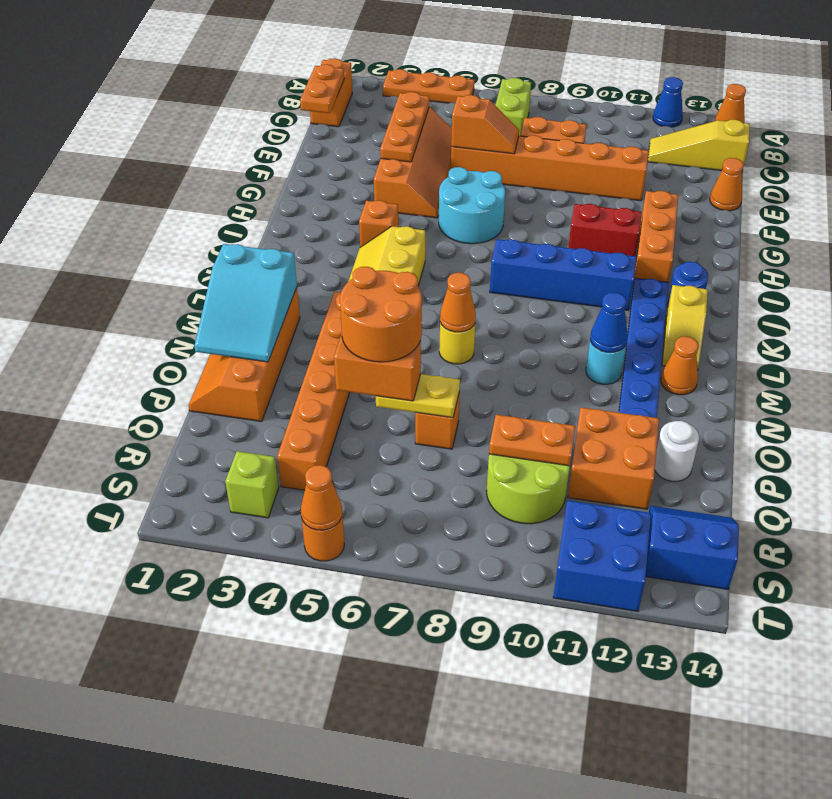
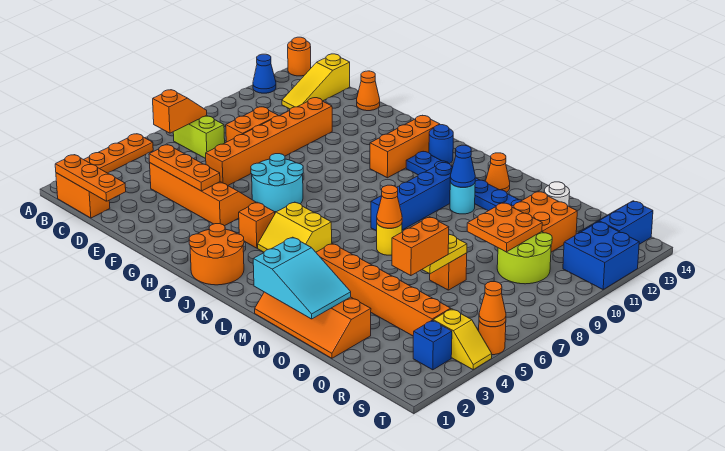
orange cone A14 level 1 -> orange round brick A14 level 1
orange plate C1:D1 level 2 -> orange plate B1:D1 level 2
orange slope E6:E7 level 2 top 6 -> orange slope B6:B7 level 2 top 6
orange brick G12:I12 level 1 -> orange brick I11:I13 level 1
red brick H10:H11 level 1 -> none
blue brick J8:J11 level 1 -> blue brick L8:L11 level 1
yellow slope K13:L13 level 1 top K -> yellow slope S4:T4 level 1 top S
orange round brick O5:P6 level 4 -> orange round brick I1:J2 level 1
orange plate Q9:Q10 level 2 -> orange plate P9:Q10 level 2
lime brick S3 level 1 -> blue brick S3 level 1

